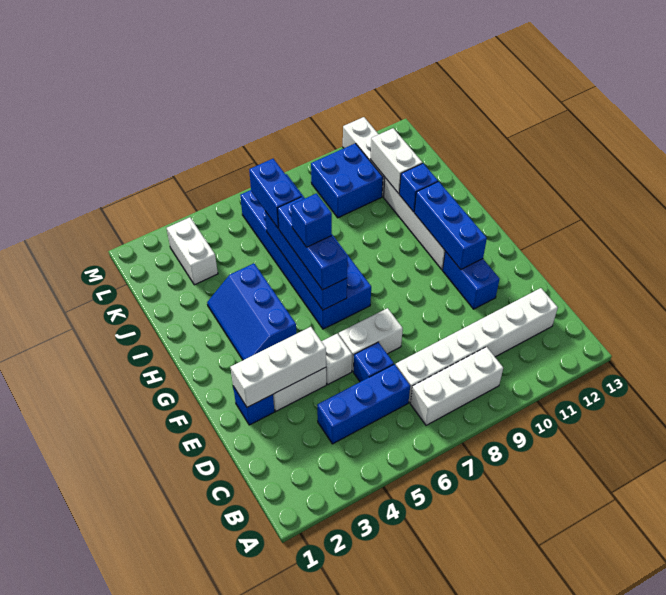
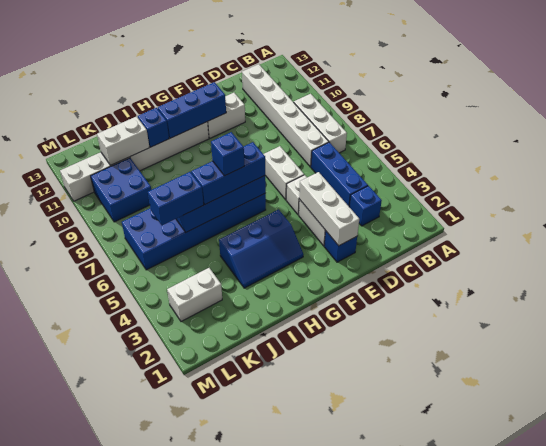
blue brick D6 level 1 -> blue brick C3 level 1
blue brick E11:F11 level 1 -> white brick E11:F11 level 1

